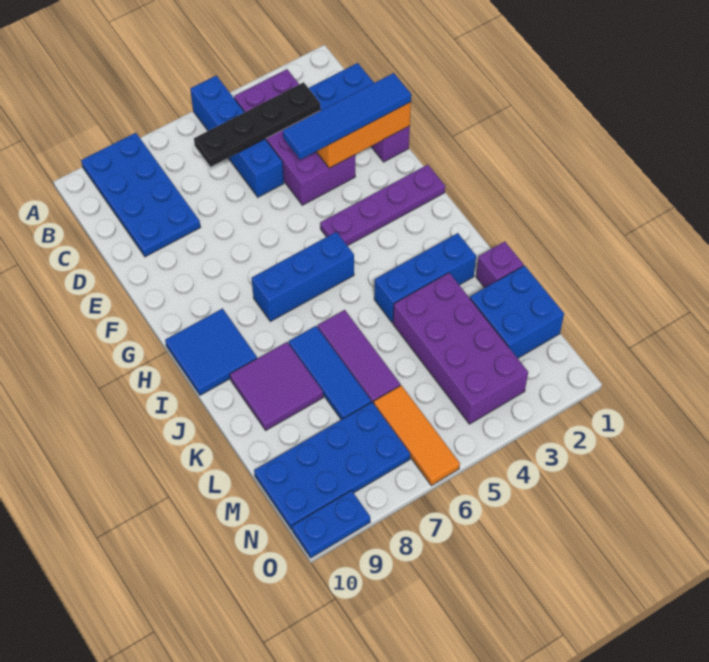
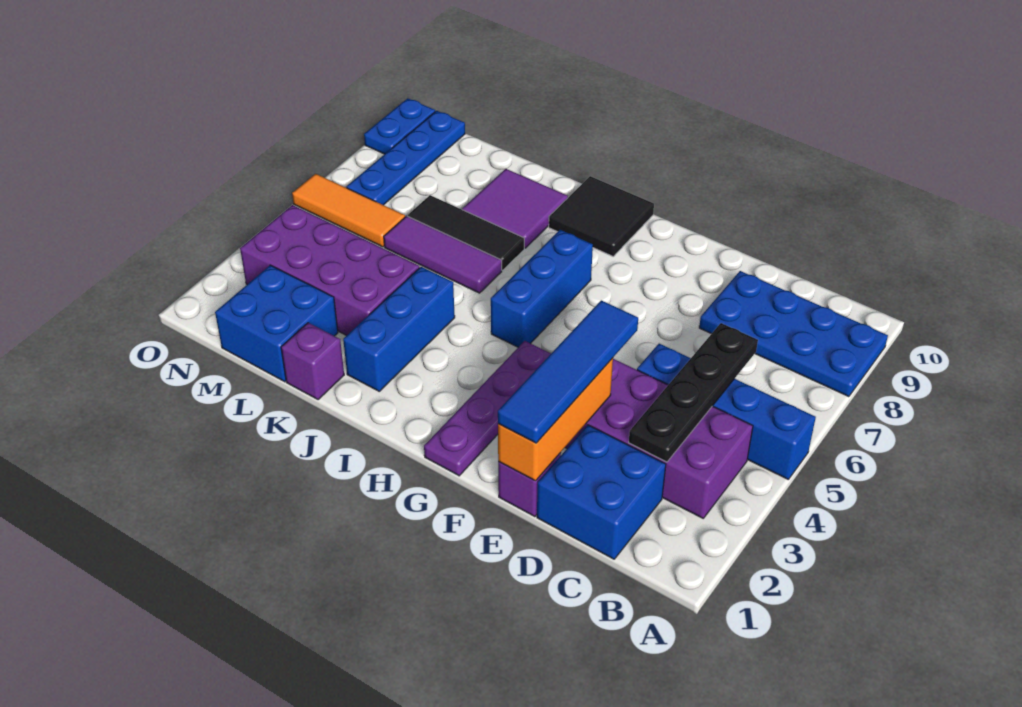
blue tile H9:I10 level 1 -> black tile H9:I10 level 1
blue tile J7:L7 level 1 -> black tile J7:L7 level 1
blue plate M7:N10 level 1 -> blue plate N7:N10 level 1

